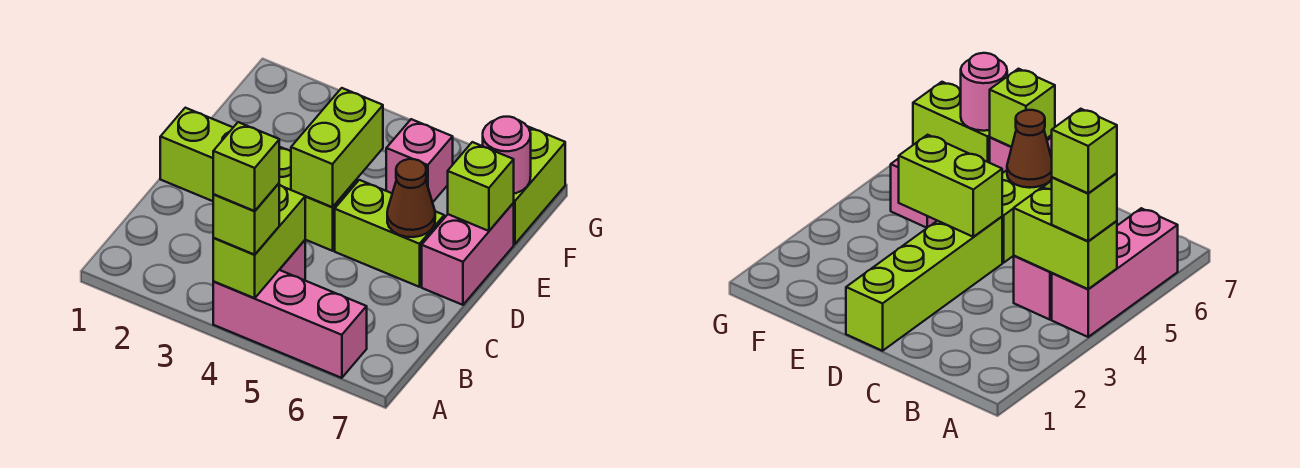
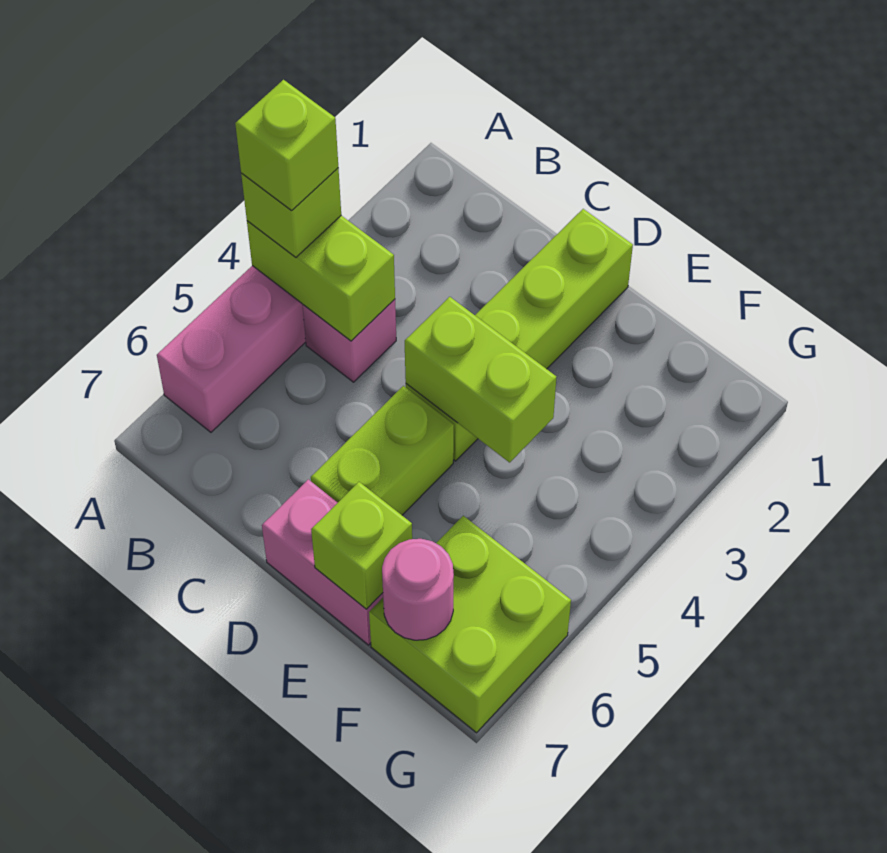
brown cone D6 level 2 -> none
pink brick F5 level 1 -> none
lime brick F7:G7 level 1 -> lime brick F6:G7 level 1

